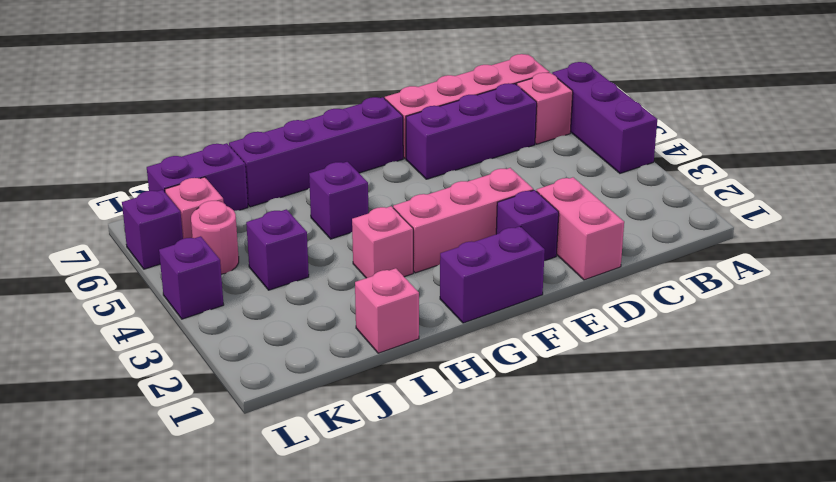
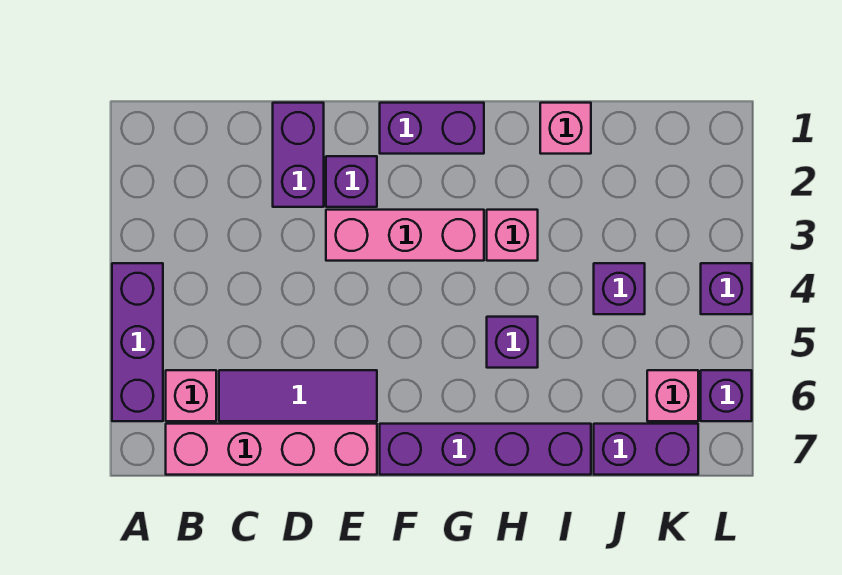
purple brick C6:E6 level 1 -> purple tile C6:E6 level 1
pink brick D1:D2 level 1 -> purple brick D1:D2 level 1
pink round brick K5 level 1 -> none

